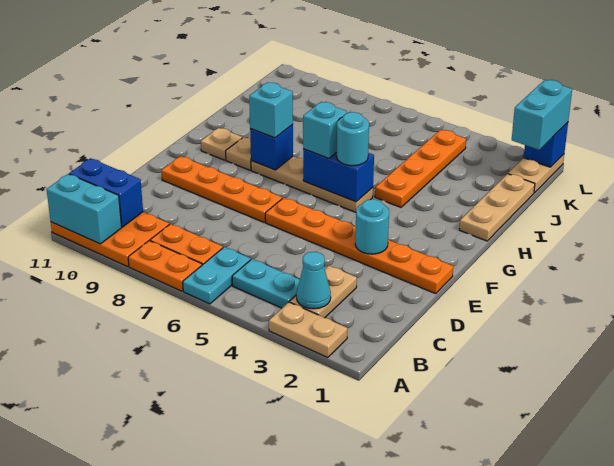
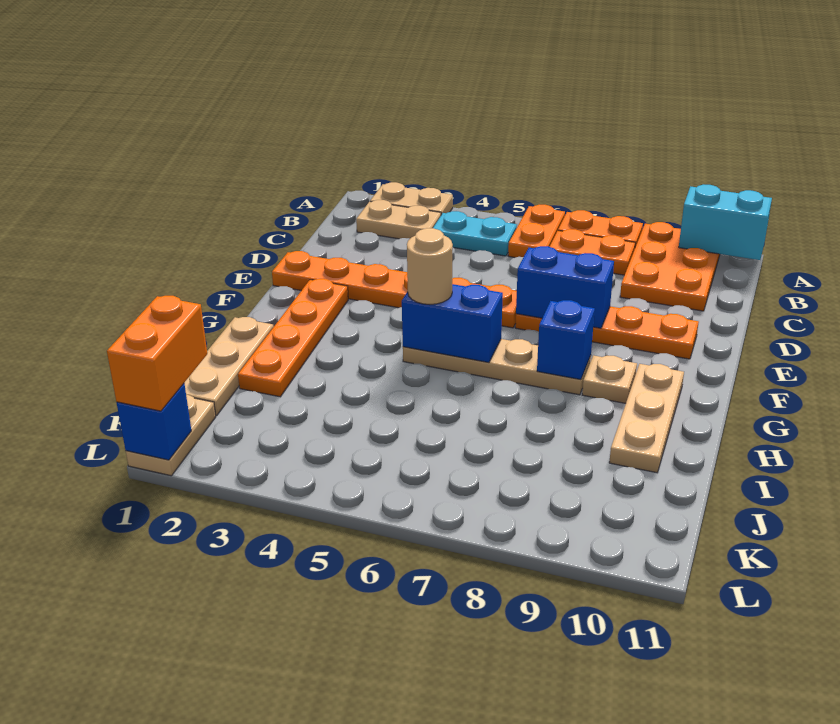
cyan plate A6:B6 level 1 -> orange plate A6:B6 level 1
orange plate A9:B11 level 1 -> orange plate A9:C10 level 1
tan plate B3:C3 level 1 -> tan plate B2:B3 level 1
cyan cone B3 level 2 -> none
blue brick B10:B11 level 2 -> blue brick E7:E8 level 2
cyan round brick E3 level 2 -> none
cyan round brick G5 level 3 -> tan round brick G5 level 3
cyan brick G6 level 3 -> none
cyan brick G8 level 3 -> none
tan plate G10 level 1 -> tan plate G10:I10 level 1
orange plate H4:K4 level 1 -> orange plate F2:I2 level 1
cyan brick K1:L1 level 3 -> orange brick K1:L1 level 3

